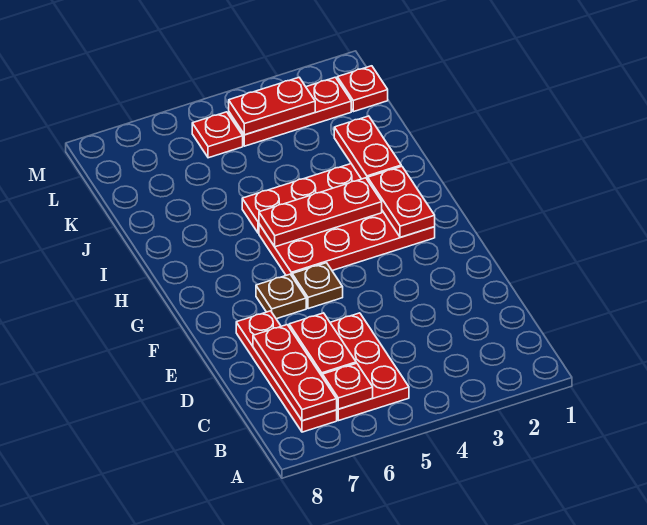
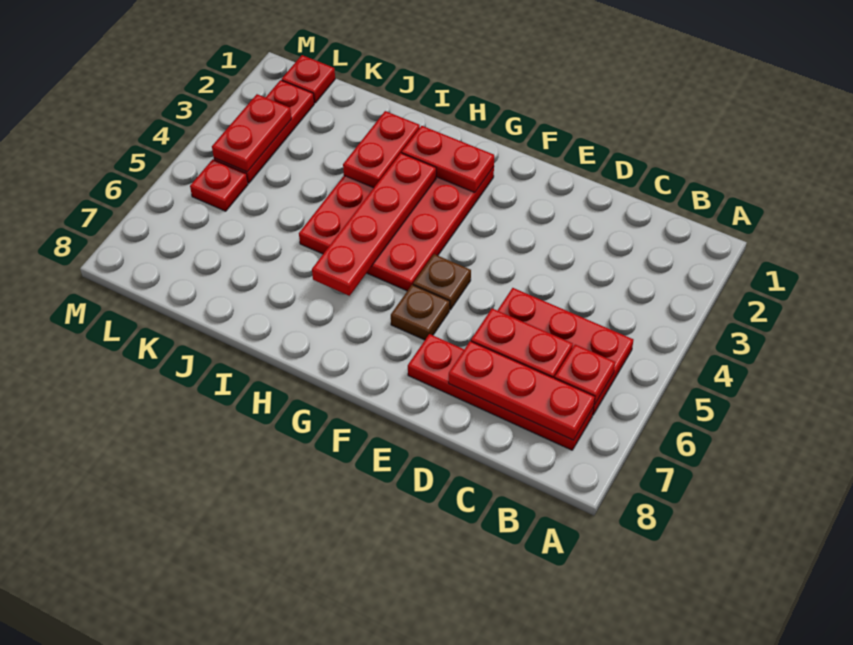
red plate H3:H5 level 2 -> red plate H3:H6 level 2
red plate I2:J2 level 2 -> red plate I2:I3 level 2

